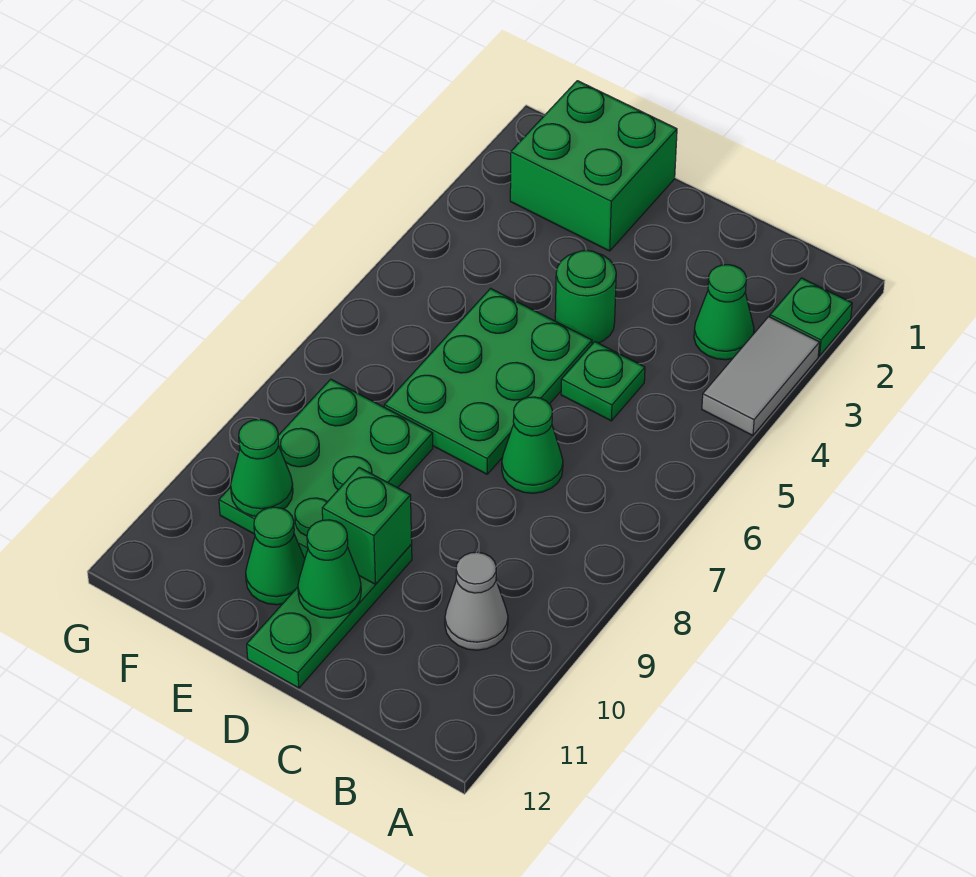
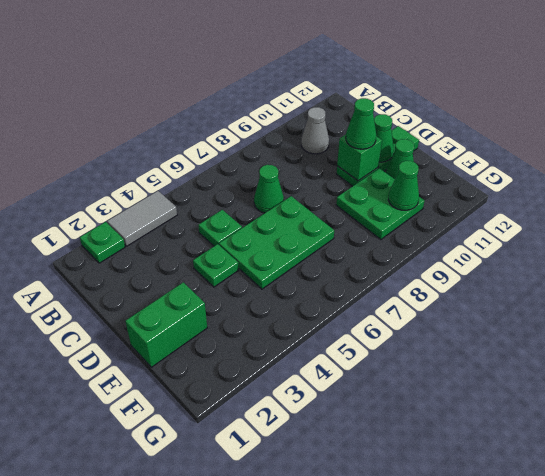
green cone B3 level 1 -> green cone D10 level 3
green round brick D4 level 1 -> green plate D4 level 1
green brick E1:F2 level 1 -> green brick E1:E2 level 1
green plate E8:F10 level 1 -> green plate E9:F10 level 1

